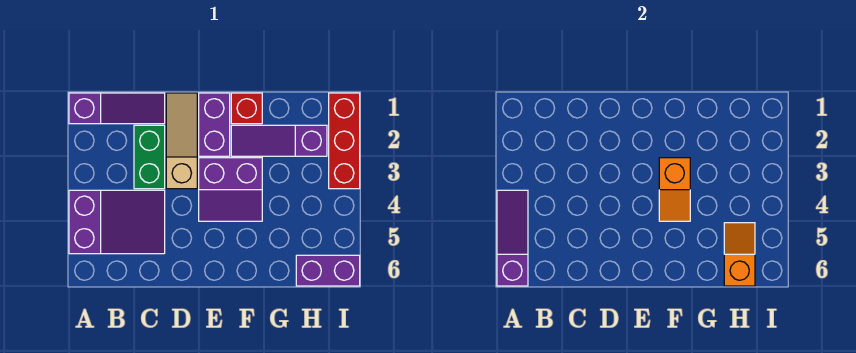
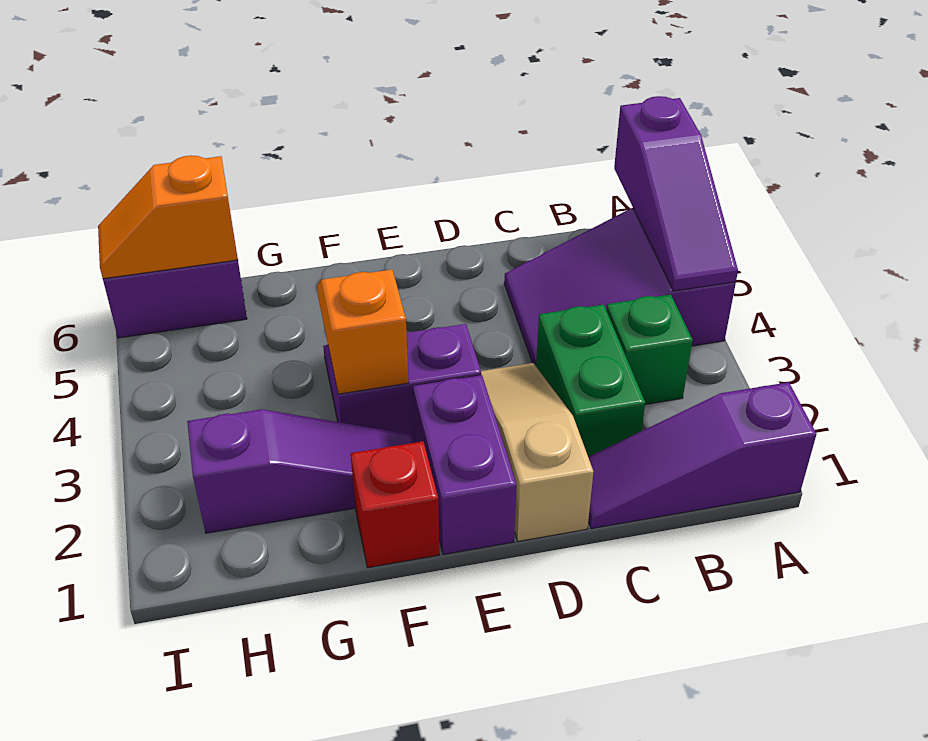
none -> green brick B3 level 1
tan slope D1:D3 level 1 top 3 -> tan slope D1:D3 level 1 top 1
orange slope H5:H6 level 2 top 6 -> orange slope H6:I6 level 2 top H
red brick I1:I3 level 1 -> none

